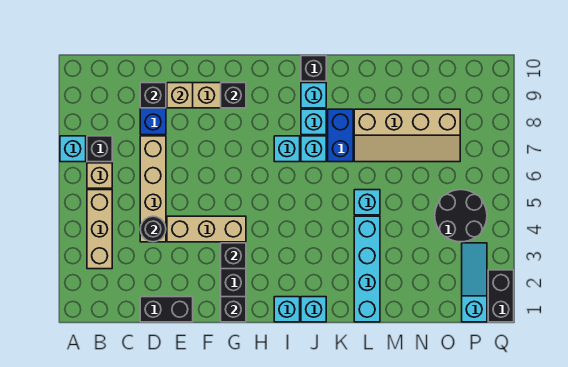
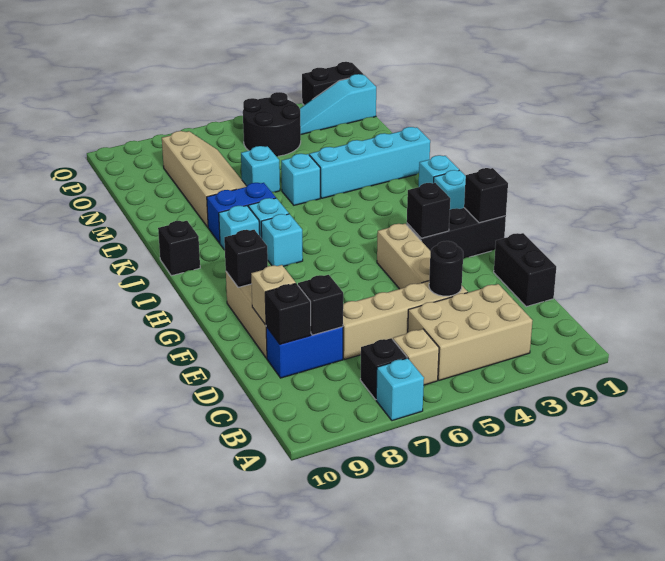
tan brick B3:B5 level 1 -> tan brick B3:C5 level 1
none -> black brick D8 level 2
cyan brick J9 level 1 -> cyan brick M6 level 1

